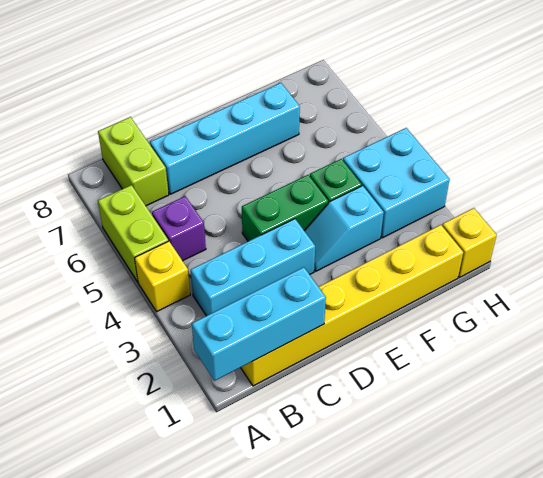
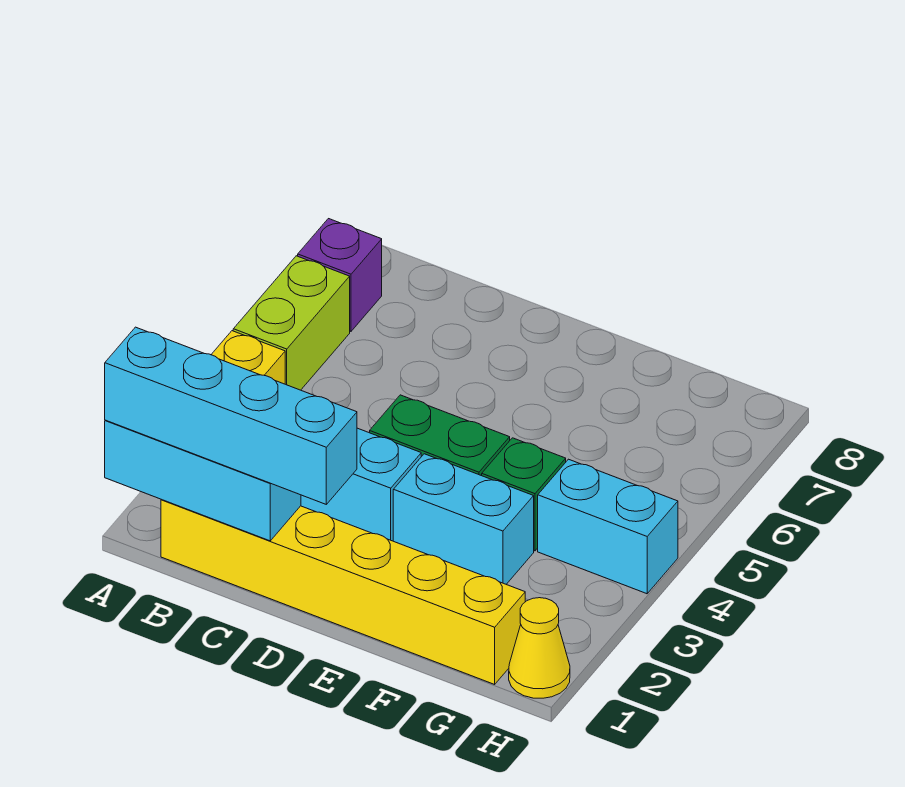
purple brick B5 level 1 -> purple brick A7 level 1
lime brick B7:B8 level 1 -> none
cyan brick C7:F7 level 1 -> cyan brick A1:D1 level 3
cyan slope E3:F3 level 1 top F -> cyan brick E3:F3 level 1
cyan brick G3:H4 level 1 -> cyan brick G4:H4 level 1
yellow brick H1 level 1 -> yellow cone H1 level 1

